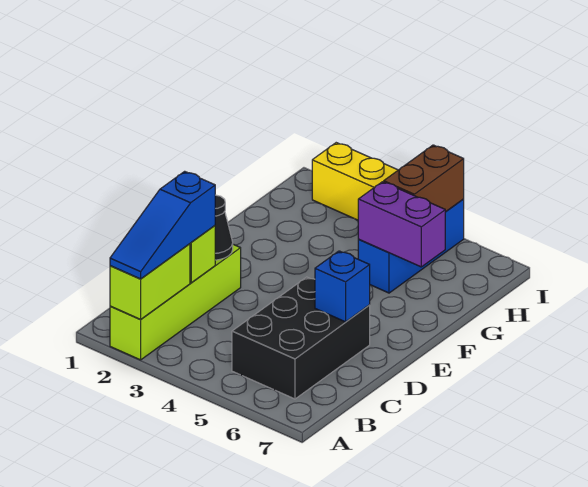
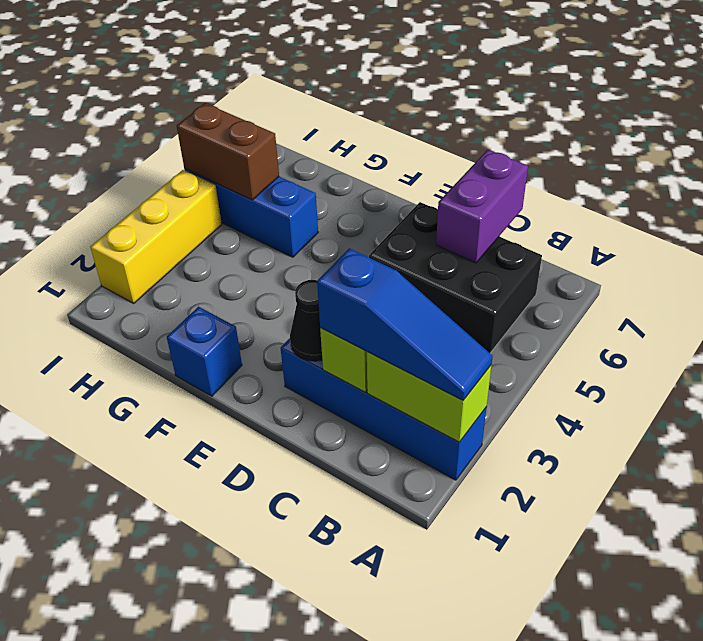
lime brick A2:D2 level 1 -> blue brick A2:D2 level 1
blue brick D6 level 2 -> blue brick F1 level 1
purple brick G5:G6 level 2 -> purple brick C6:C7 level 2

